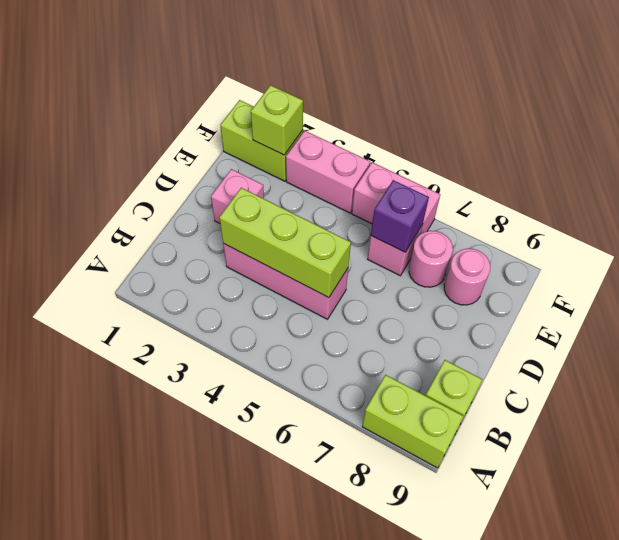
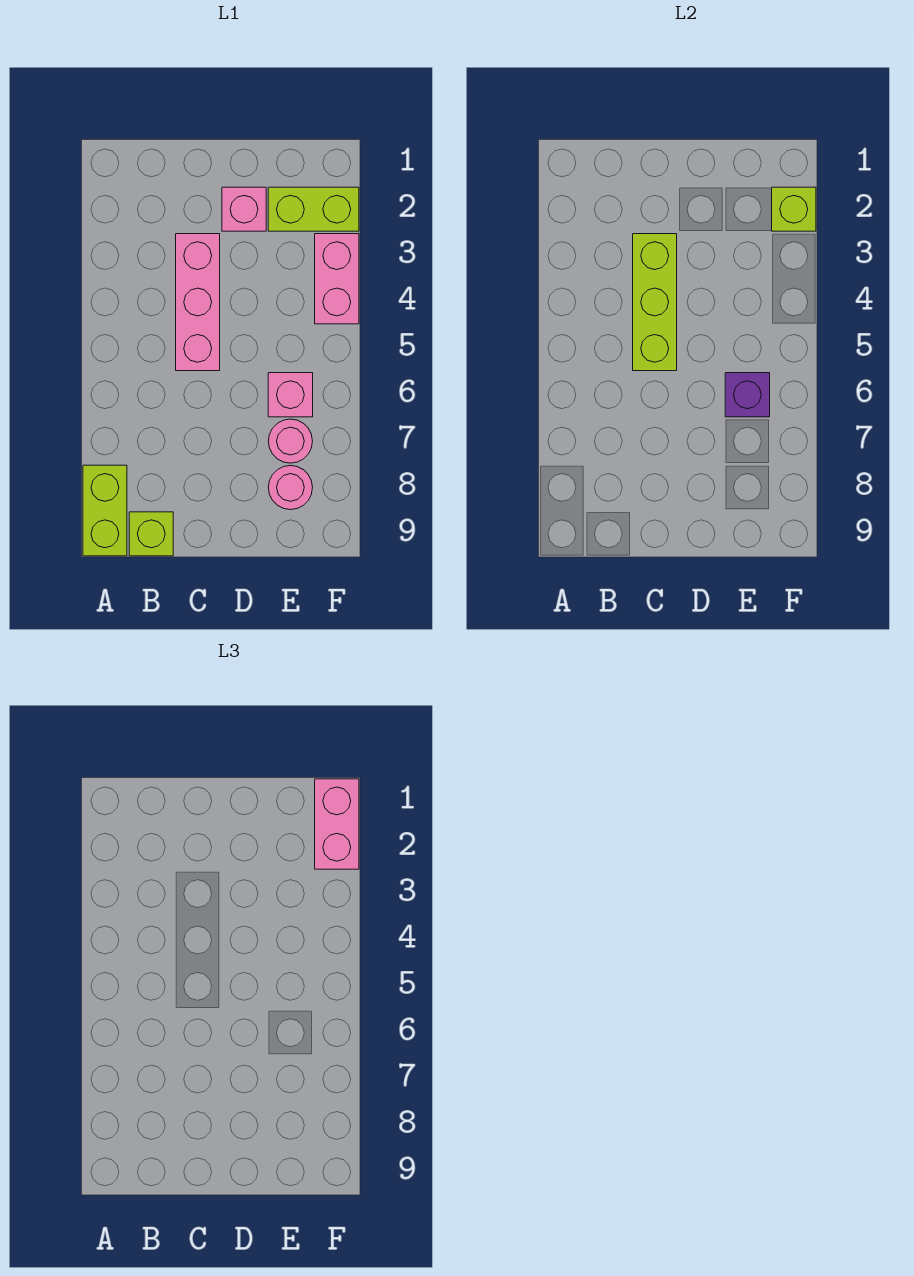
lime brick F1:F2 level 1 -> lime brick E2:F2 level 1
pink brick F5:F6 level 1 -> pink brick F1:F2 level 3

